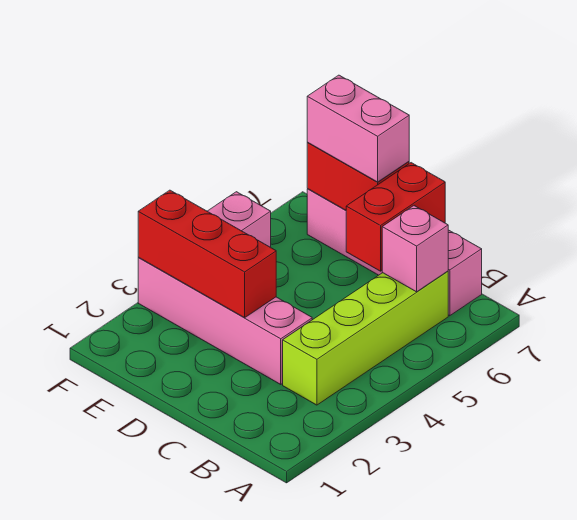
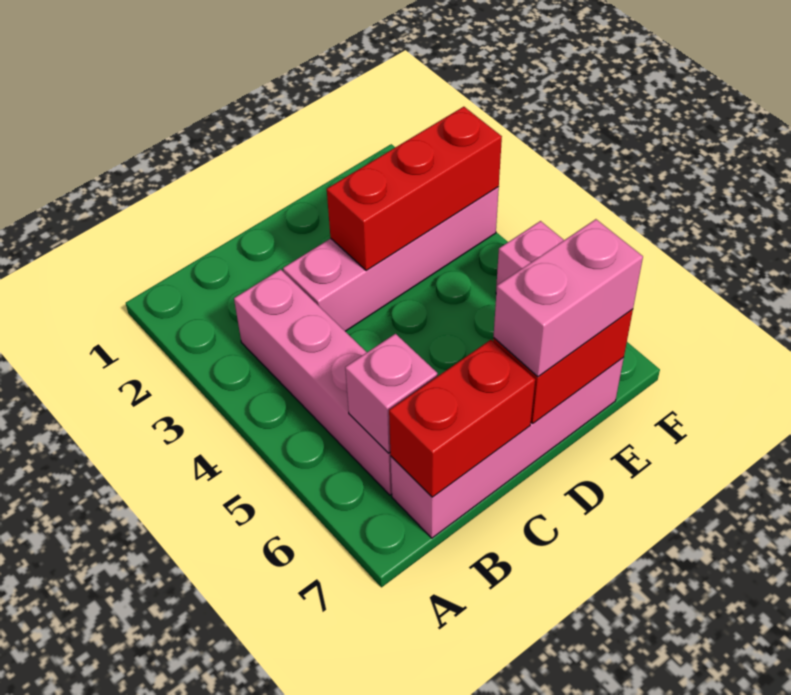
lime brick B3:B6 level 1 -> pink brick B3:B6 level 1
red brick C6:C7 level 2 -> red brick B7:C7 level 2

